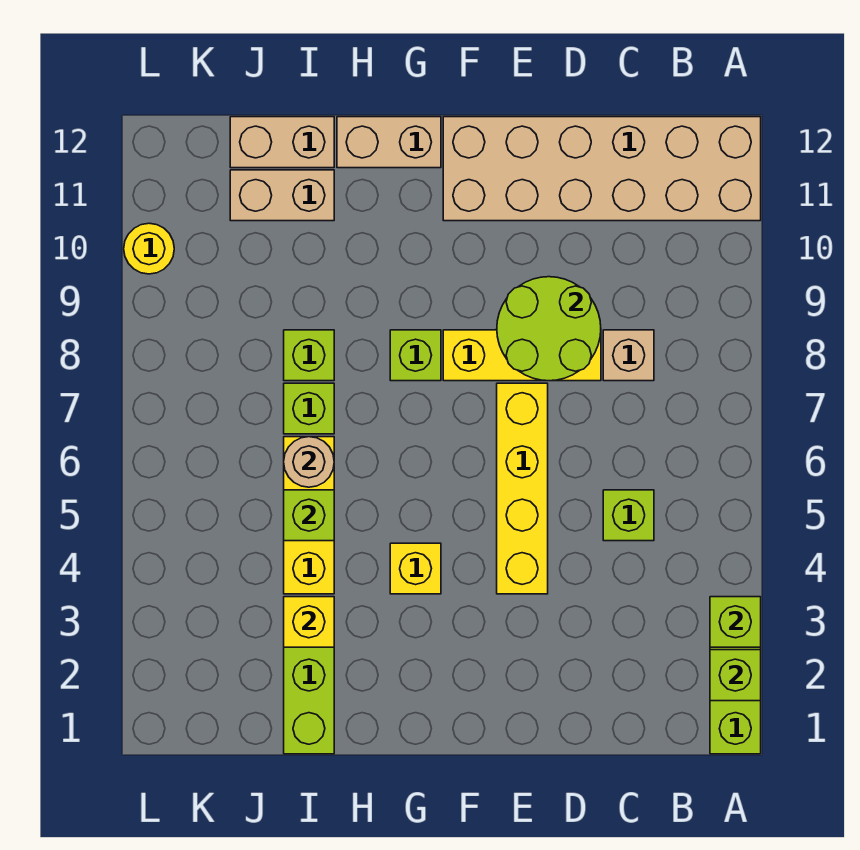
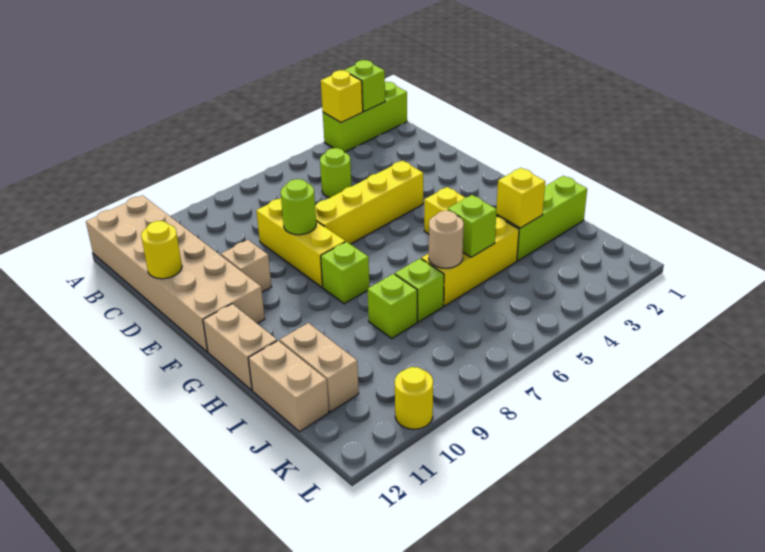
lime brick A3 level 2 -> yellow brick A3 level 2
lime brick C5 level 1 -> lime round brick C5 level 1
tan brick C8 level 1 -> tan brick E10 level 1
lime round brick D8:E9 level 2 -> lime round brick E8 level 2
none -> yellow round brick D12 level 2

